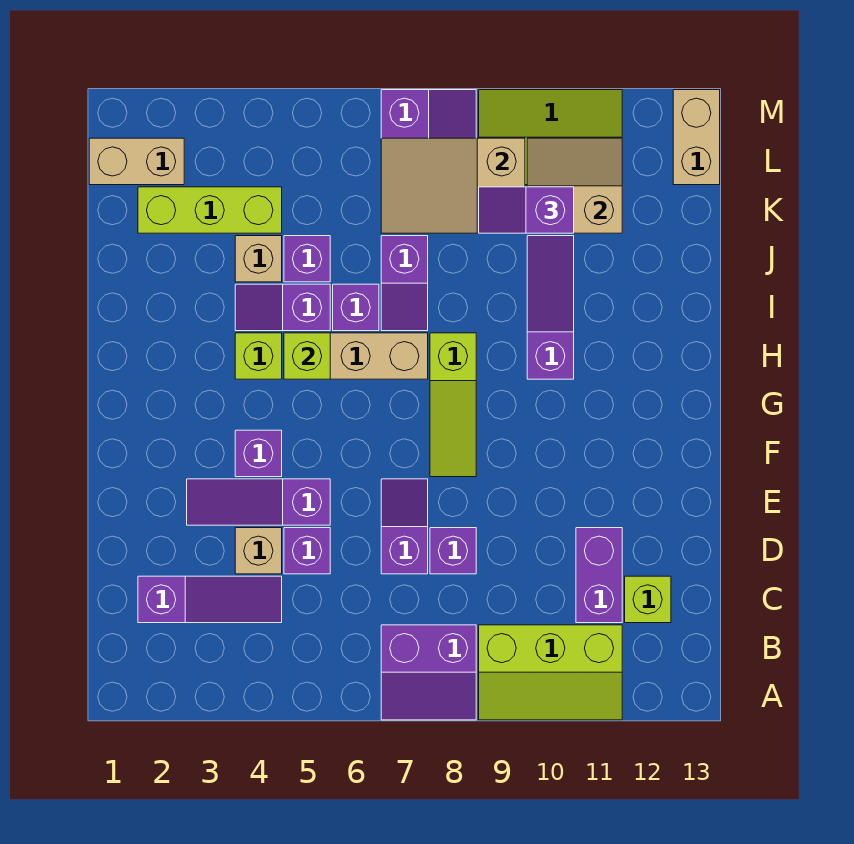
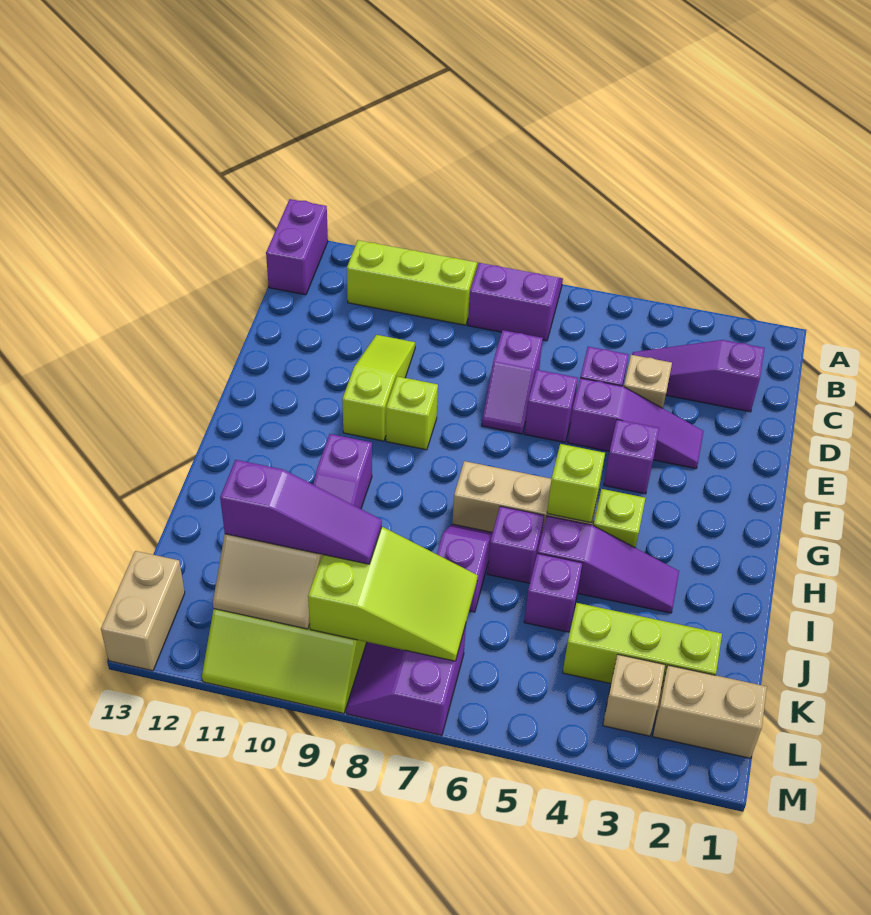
purple brick C11:D11 level 1 -> purple brick A13:B13 level 1
lime brick C12 level 1 -> lime brick F9 level 1
purple brick D8 level 1 -> purple brick E6 level 1
lime slope F8:H8 level 1 top H -> lime slope D10:F10 level 1 top F
purple slope I4:I5 level 1 top 5 -> purple slope I3:I5 level 1 top 5
tan brick J4 level 1 -> tan brick L3 level 1
tan slope K7:L9 level 2 top 9 -> lime slope K7:L9 level 2 top 9
purple slope K9:K10 level 3 top 10 -> purple slope K9:K11 level 3 top 11

